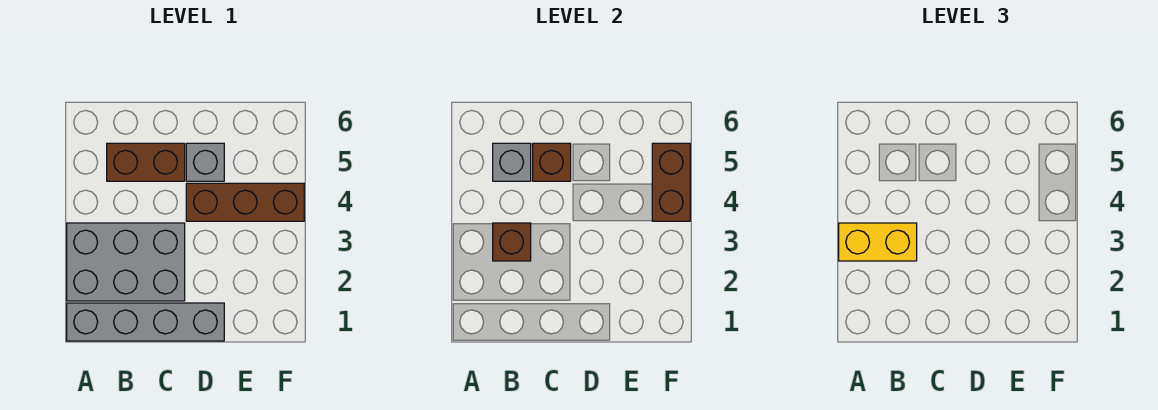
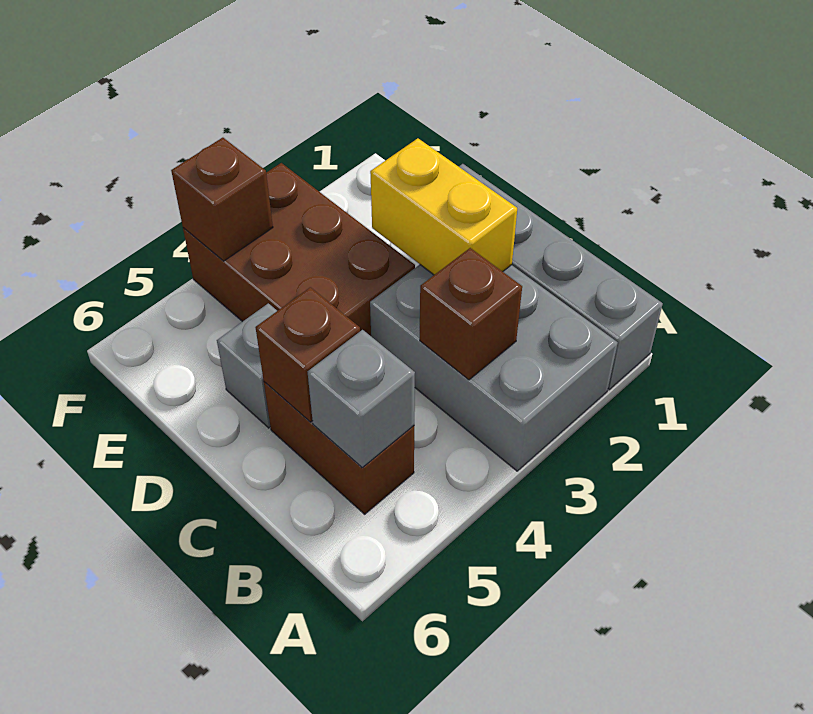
yellow brick A3:B3 level 3 -> yellow brick C2:D2 level 2
brown brick D4:F4 level 1 -> brown brick D3:F4 level 1
brown brick F4:F5 level 2 -> brown brick F4 level 2

